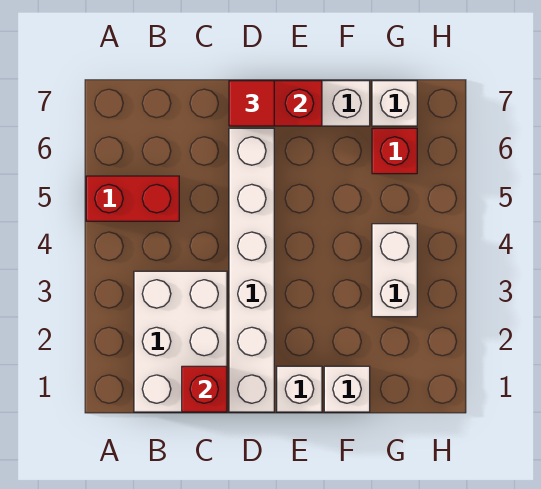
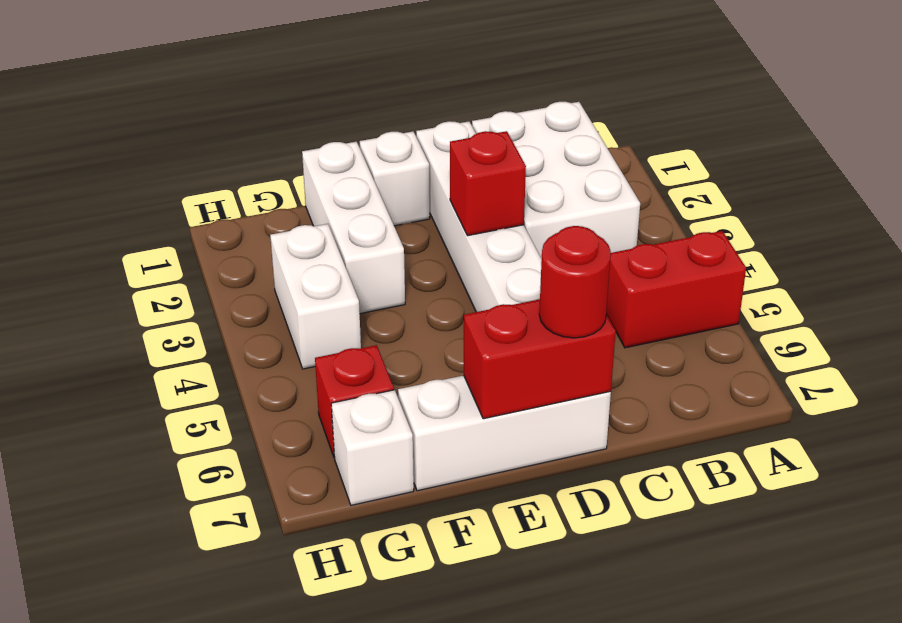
red brick C1 level 2 -> red brick D3 level 2
red tile D7 level 3 -> red round brick D7 level 3
white brick F1 level 1 -> white brick F1:F3 level 1

